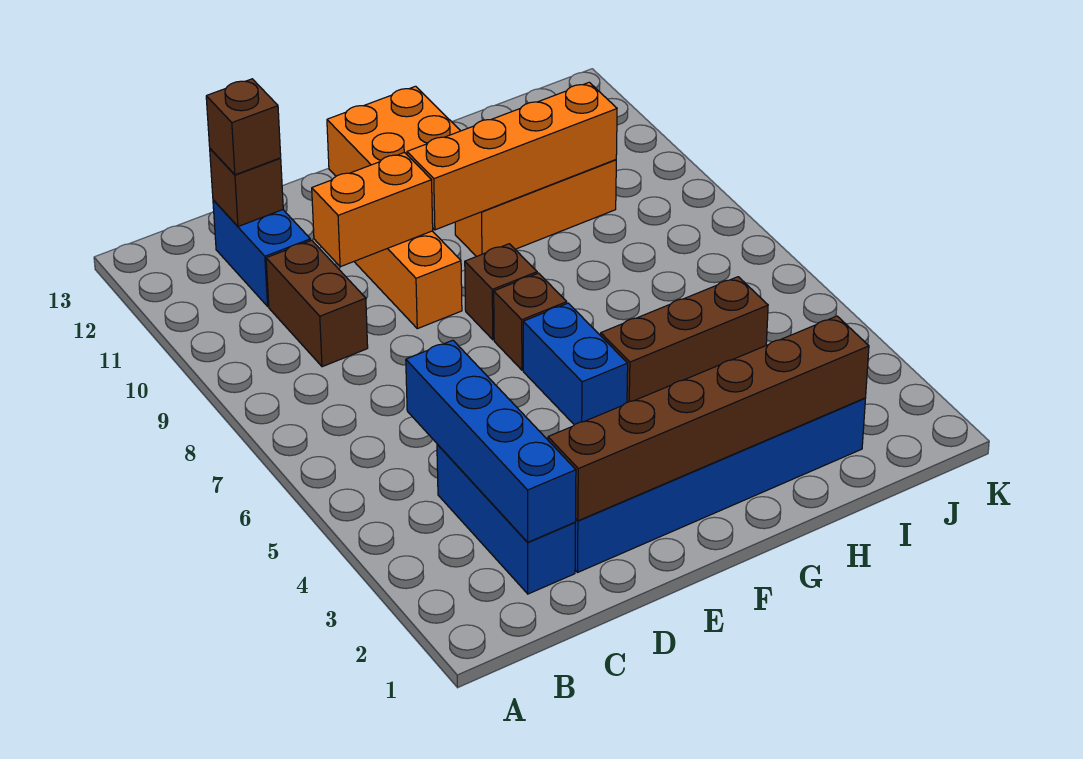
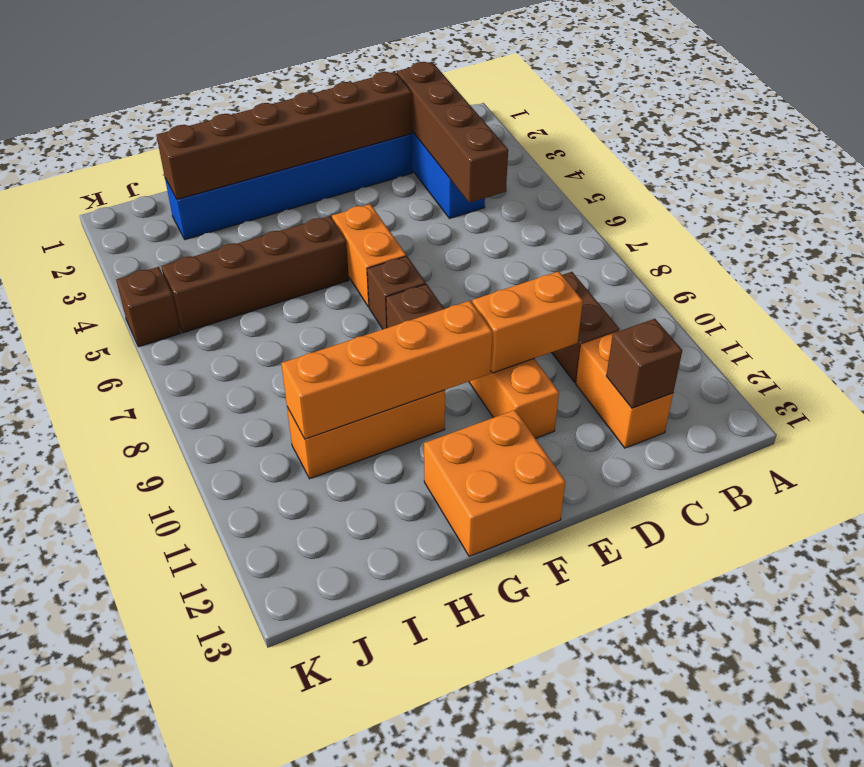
blue brick C2:C5 level 2 -> brown brick C2:C5 level 2
blue brick C11:C12 level 1 -> orange brick C11:C12 level 1
brown brick C12 level 3 -> brown brick K5 level 1
blue brick F5:F6 level 1 -> orange brick F5:F6 level 1
brown brick G5:I5 level 1 -> brown brick G5:J5 level 1

